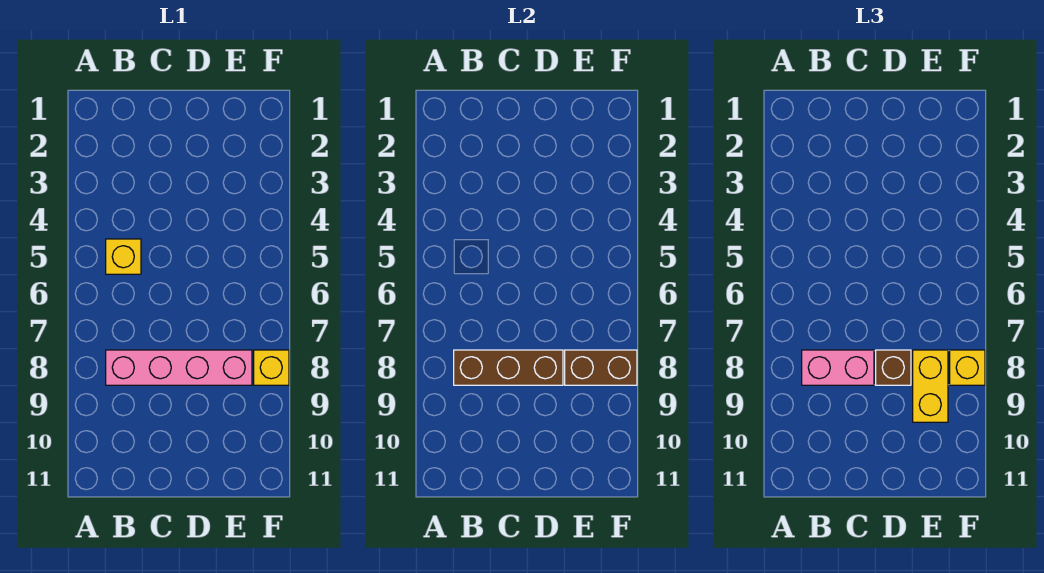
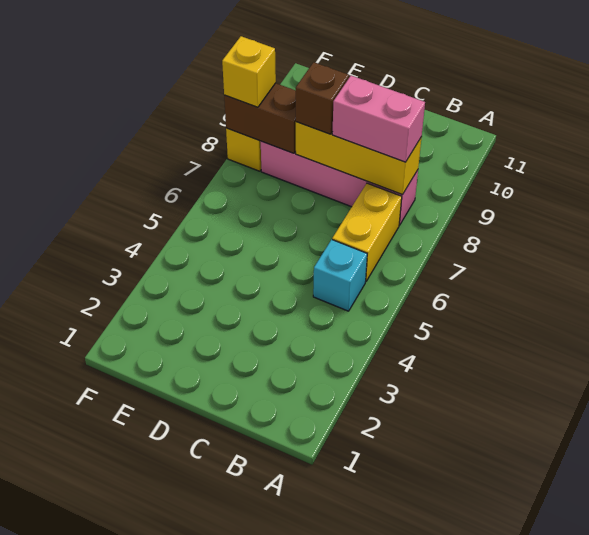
yellow brick B5 level 1 -> cyan brick B5 level 1
brown brick B8:D8 level 2 -> yellow brick B8:D8 level 2
yellow brick E8:E9 level 3 -> yellow brick B6:B7 level 1

